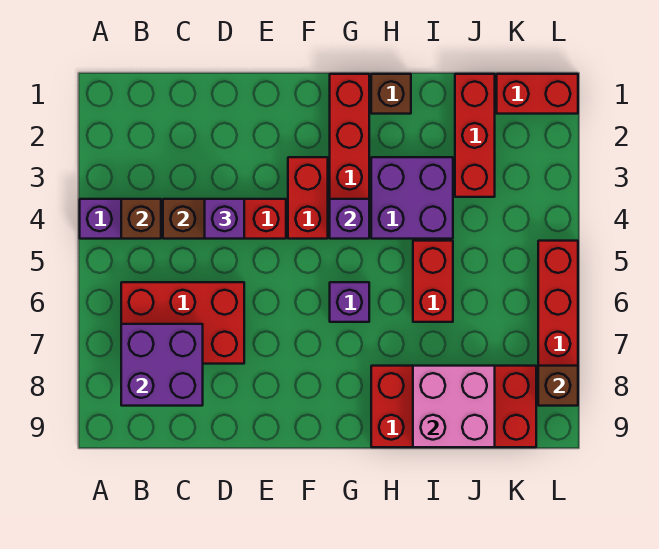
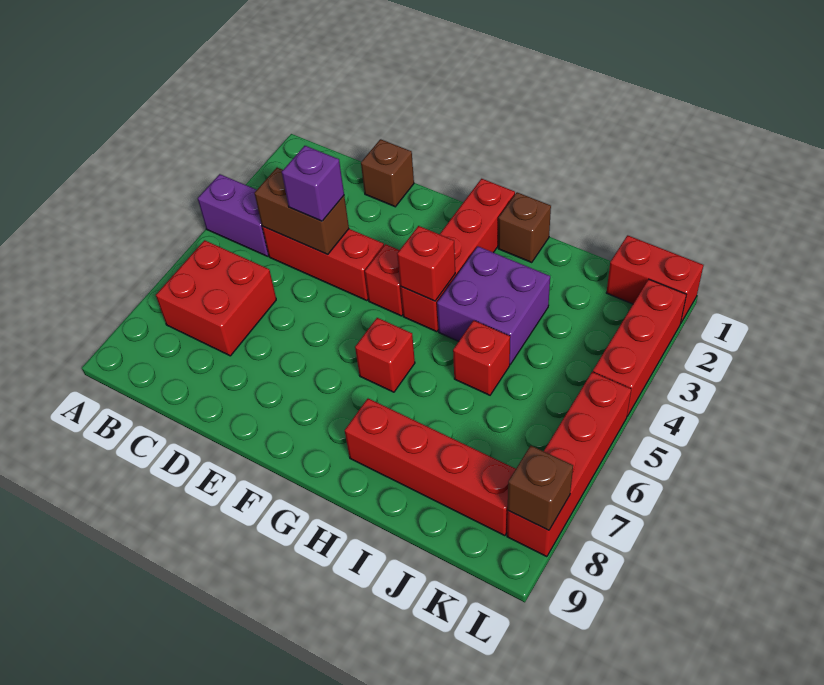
brown brick B4 level 2 -> brown brick D1 level 1
red brick B6:D7 level 1 -> red brick B6:C7 level 1
purple brick B7:C8 level 2 -> none
red brick F3:F4 level 1 -> red brick F4 level 1
purple brick G4 level 2 -> red brick G4 level 2
purple brick G6 level 1 -> red brick G6 level 1
red brick H8:K9 level 1 -> red brick H8:K8 level 1
red brick I5:I6 level 1 -> red brick I5 level 1
pink brick I8:J9 level 2 -> none
red brick J1:J3 level 1 -> red brick L2:L4 level 1

